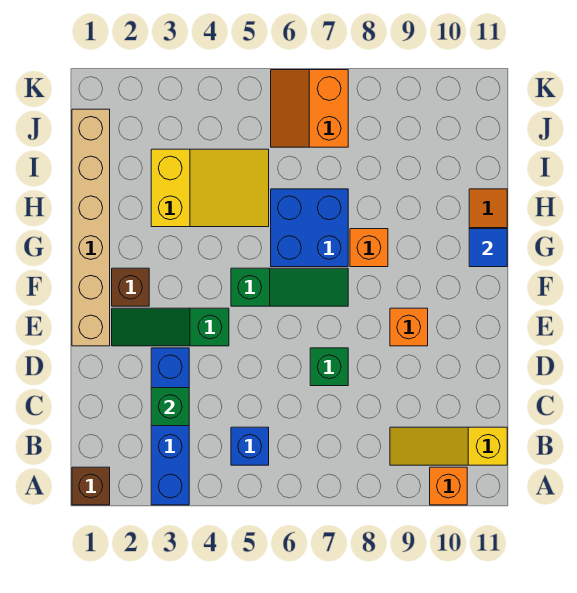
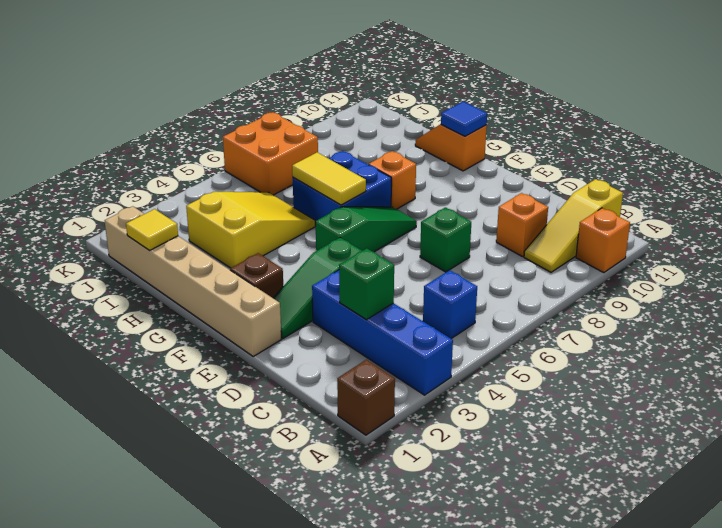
orange brick E9 level 1 -> orange brick C9 level 1
none -> yellow tile G6:H6 level 2
none -> yellow tile I1 level 2
orange slope J6:K7 level 1 top 7 -> orange brick J6:K7 level 1

